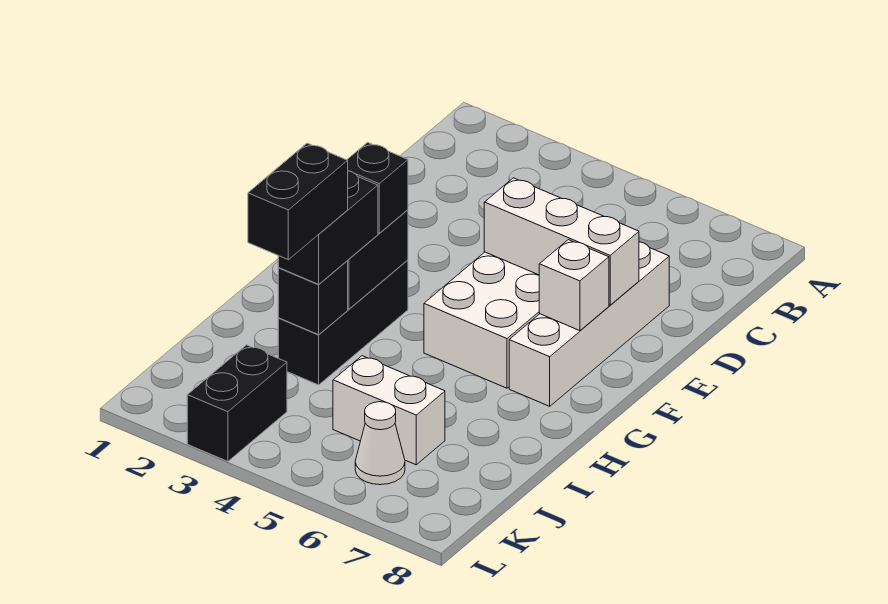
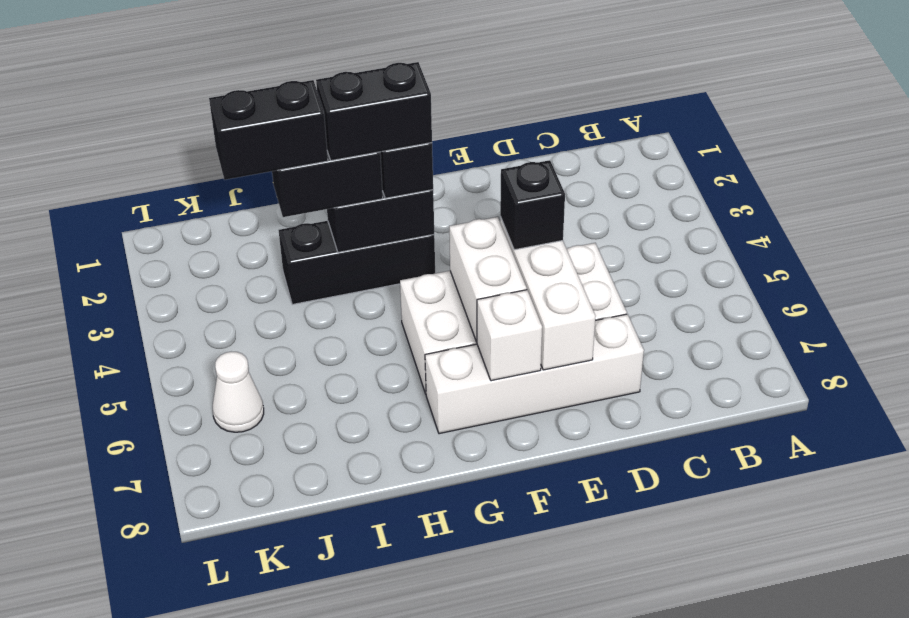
black brick I3 level 2 -> black brick E5 level 3
white brick J5:J6 level 1 -> white brick F5:F6 level 2
black brick K3:L3 level 1 -> black brick G3:H3 level 4

